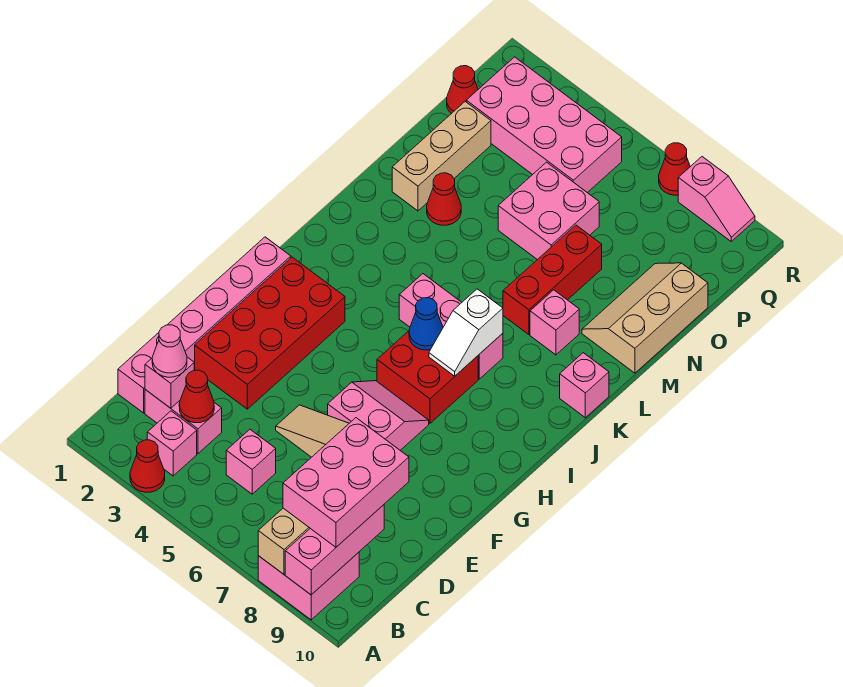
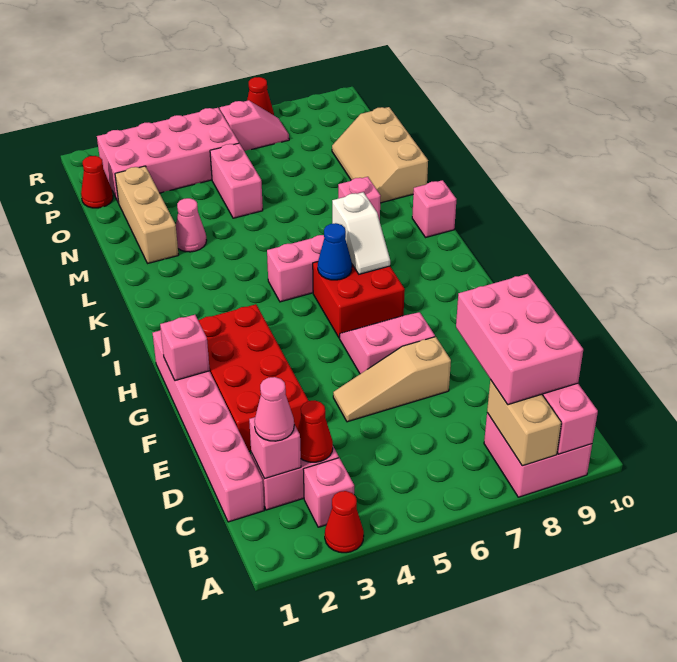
pink brick C5 level 1 -> pink brick G1 level 2
red brick L7:N7 level 1 -> none
red cone M3 level 1 -> pink cone M3 level 1
pink brick N5:O6 level 1 -> pink brick N5:O5 level 1
pink slope R8:R9 level 1 top 8 -> pink slope Q6:Q7 level 1 top 6

